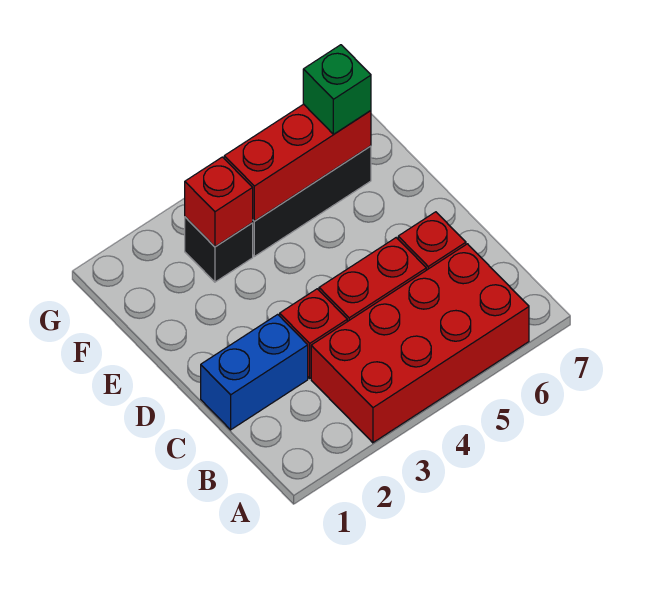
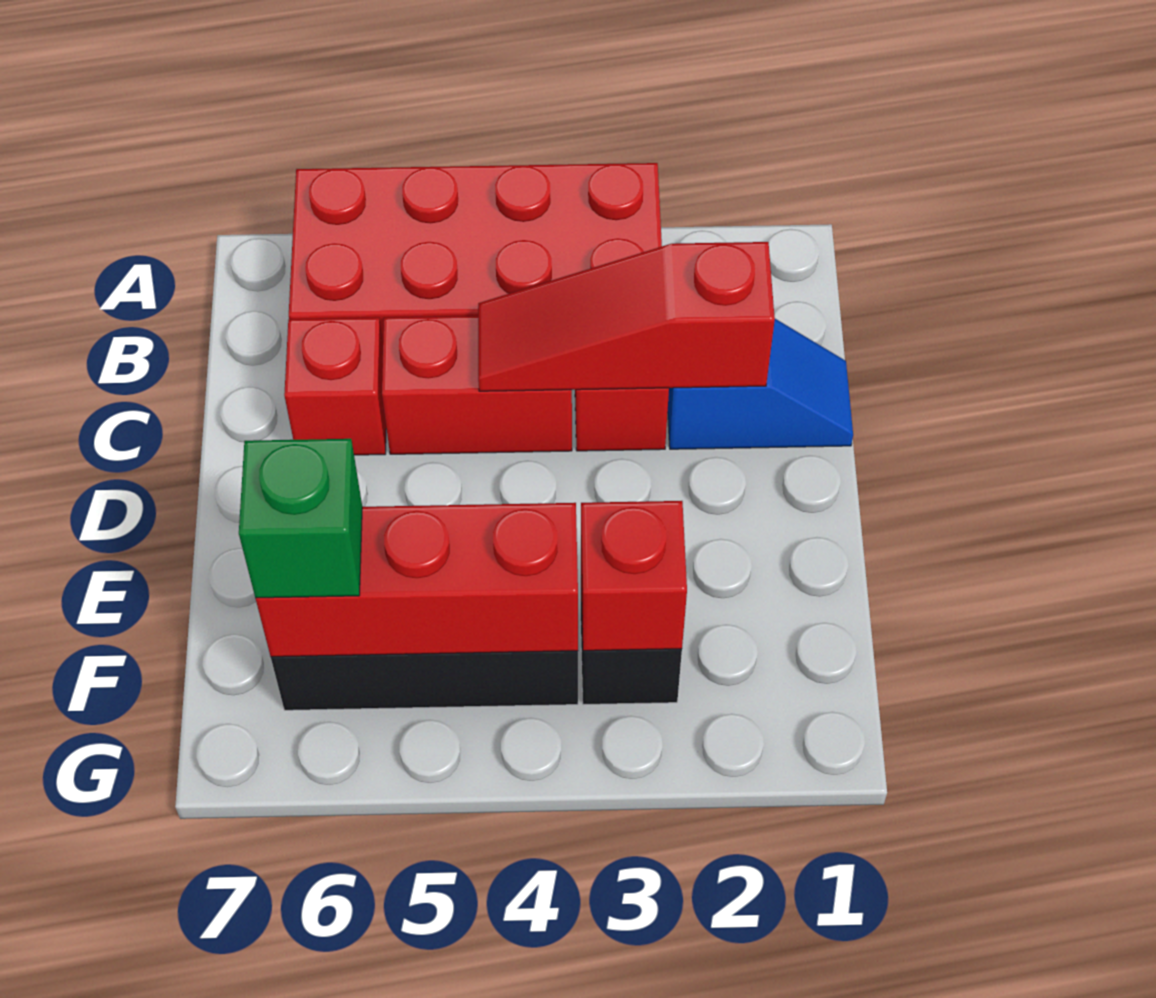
blue brick C1:C2 level 1 -> blue slope C1:C2 level 1 top 2
none -> red slope C2:C4 level 2 top 2

